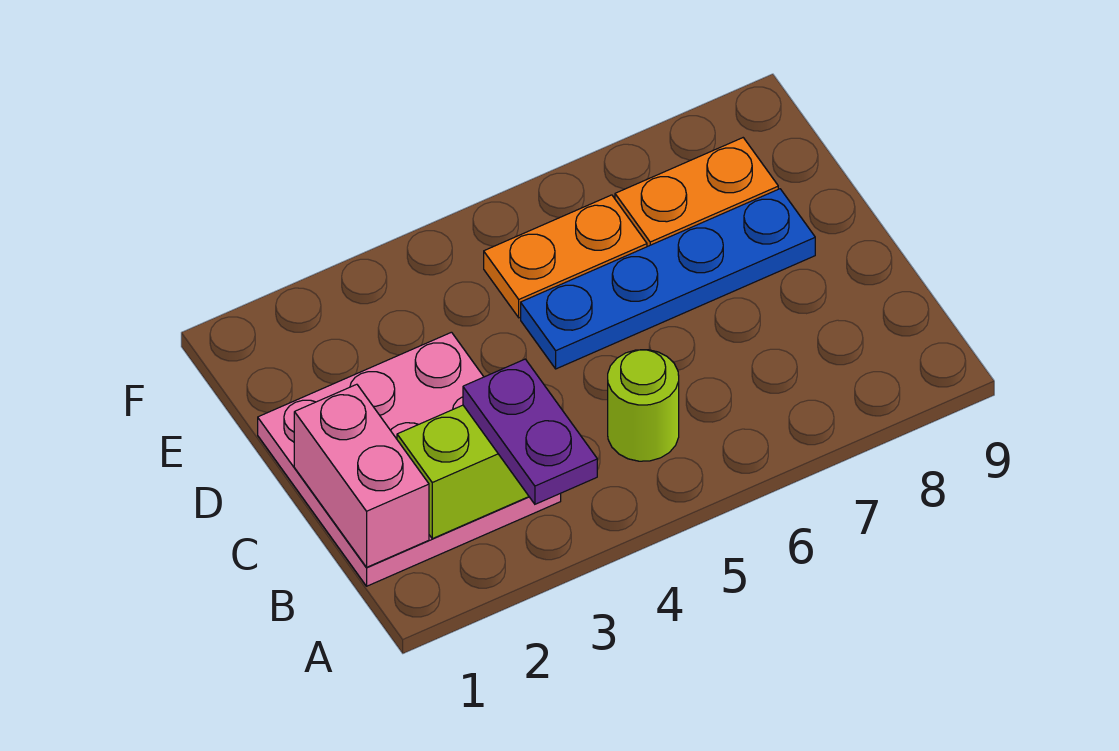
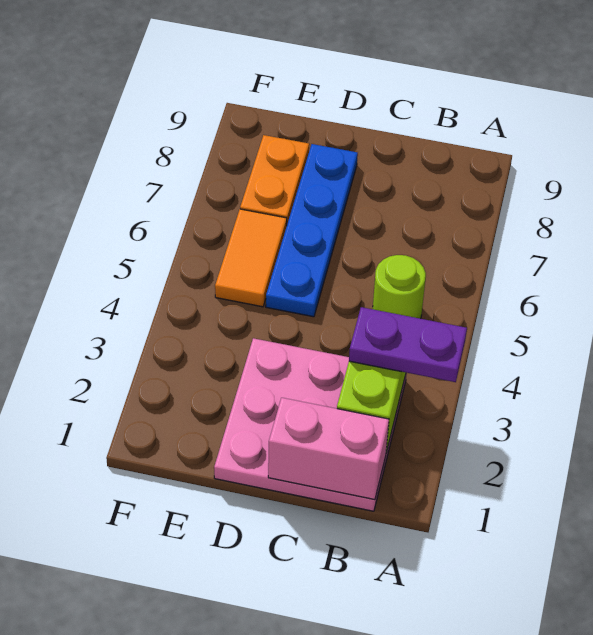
orange plate E5:E6 level 1 -> orange tile E5:E6 level 1

